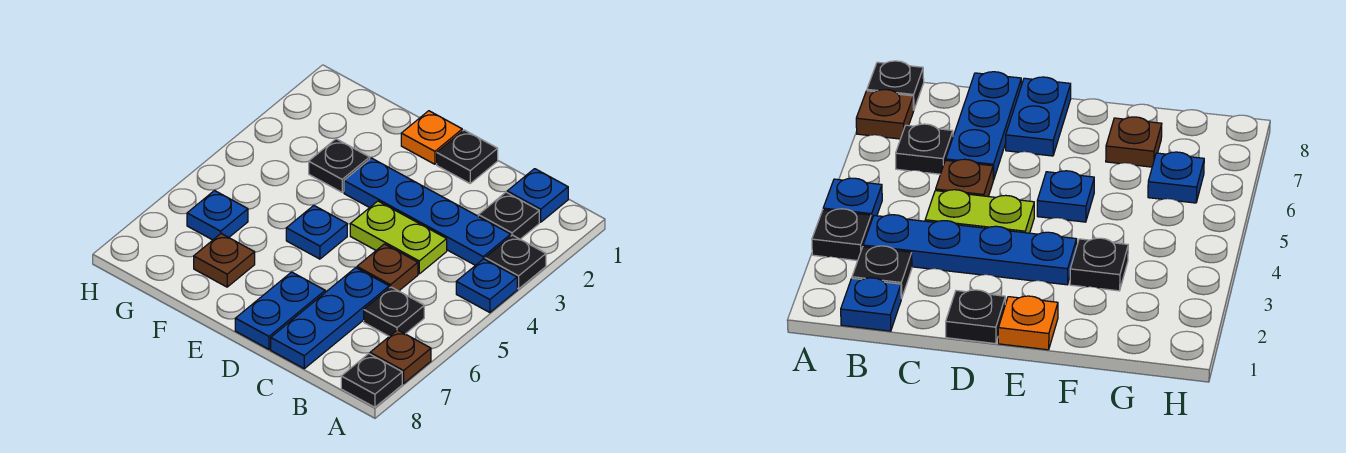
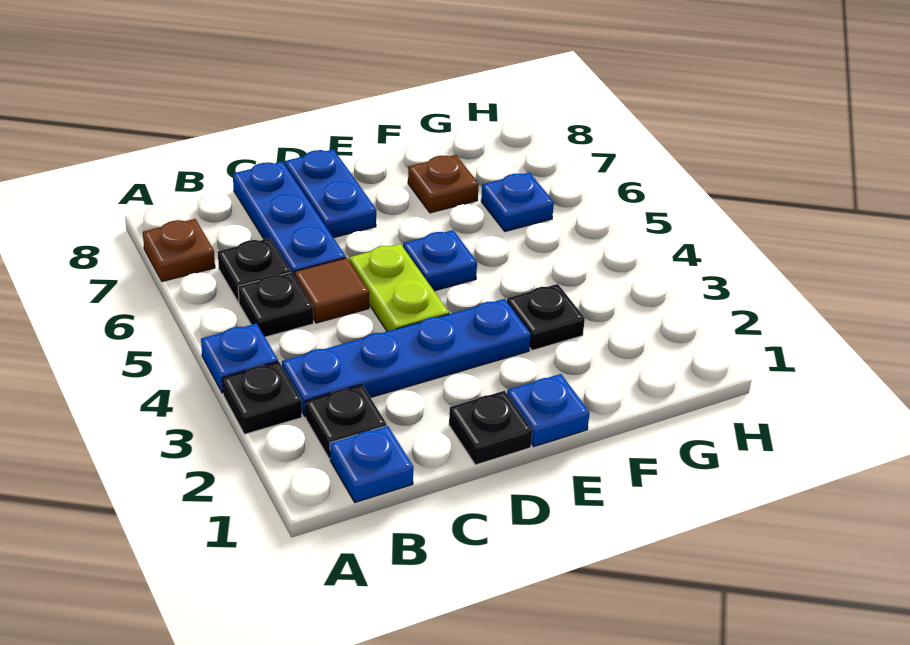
black plate A8 level 1 -> black plate B5 level 1
lime plate C4:D4 level 1 -> lime plate D4:D5 level 1
brown plate C5 level 1 -> brown tile C5 level 1
orange plate E1 level 1 -> blue plate E1 level 1

